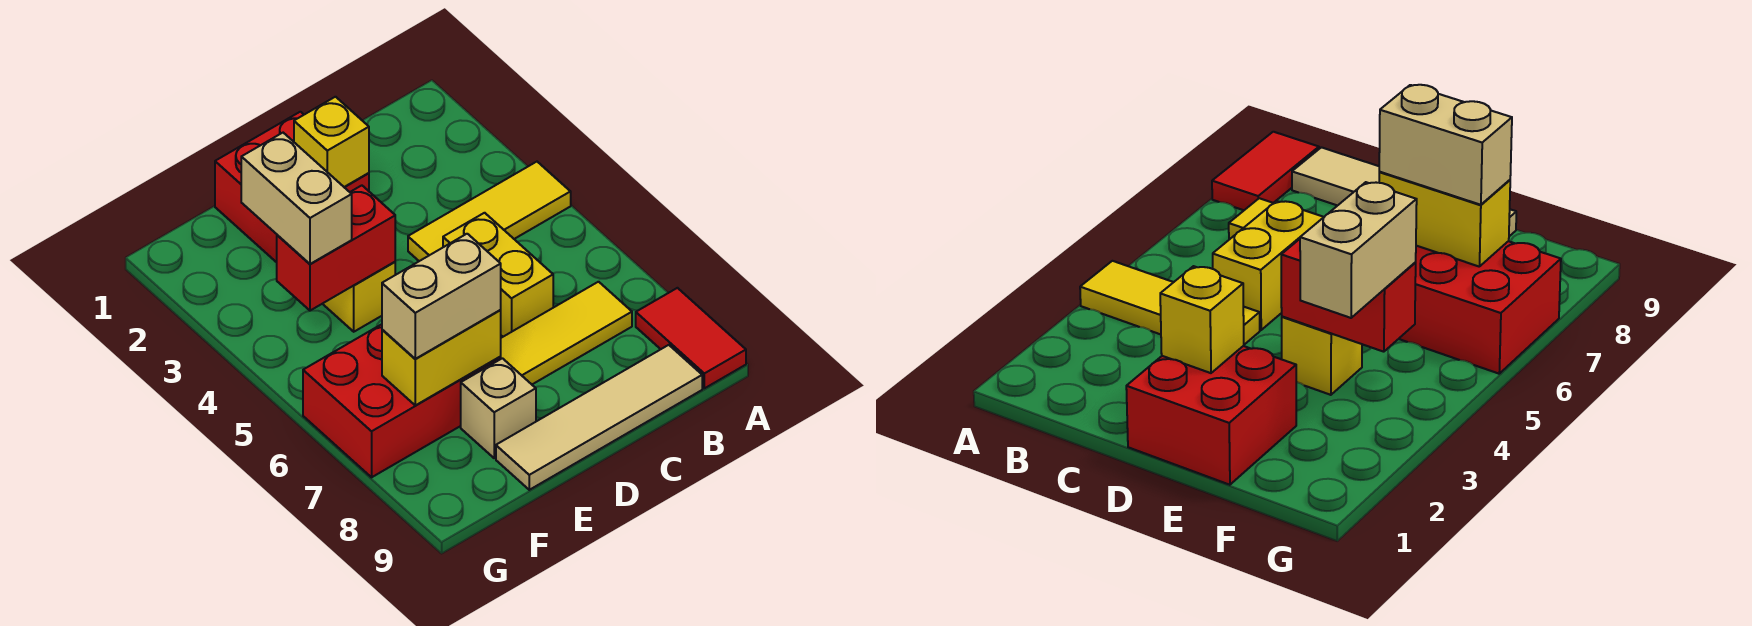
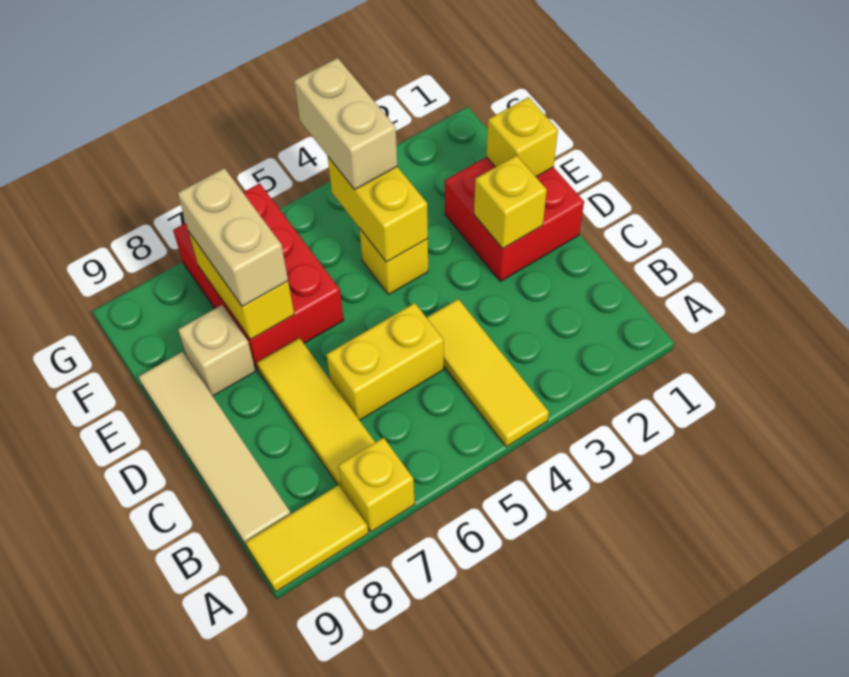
none -> yellow brick A7 level 1
red tile A8:A9 level 1 -> yellow tile A8:A9 level 1
none -> yellow brick E1 level 2
red brick E4:F4 level 2 -> yellow brick E4:F4 level 2
tan brick F3:F4 level 3 -> tan brick F4:G4 level 3

